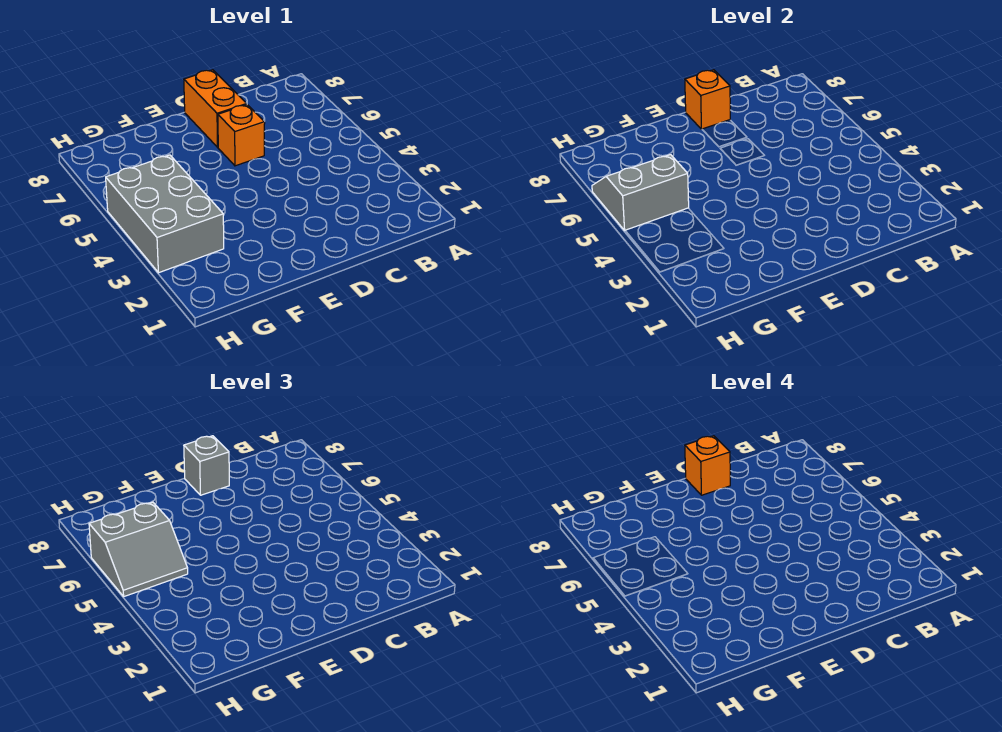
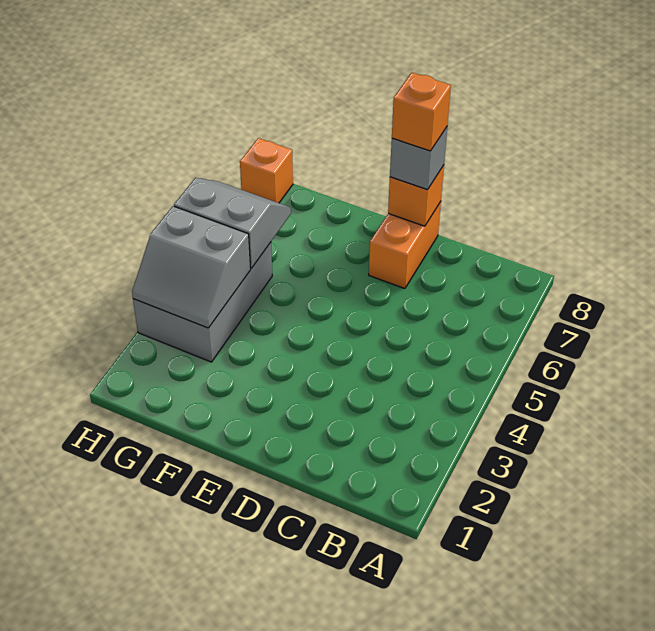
orange brick D6 level 1 -> orange brick H8 level 1
grey slope G5:H6 level 3 top 6 -> grey slope G3:H4 level 2 top 4

